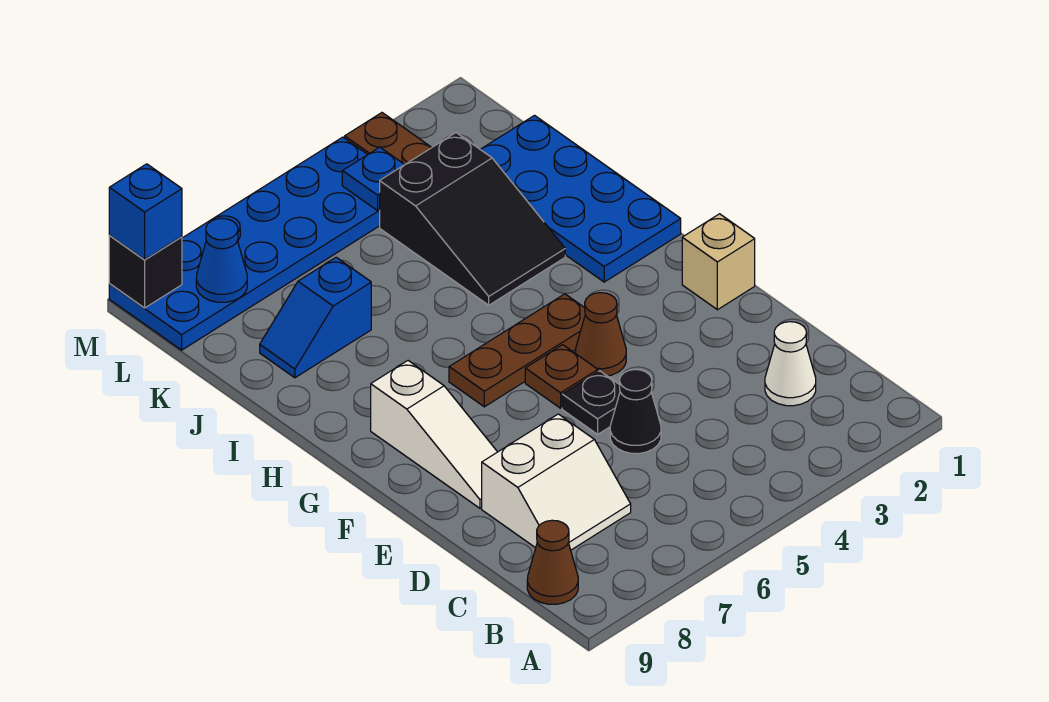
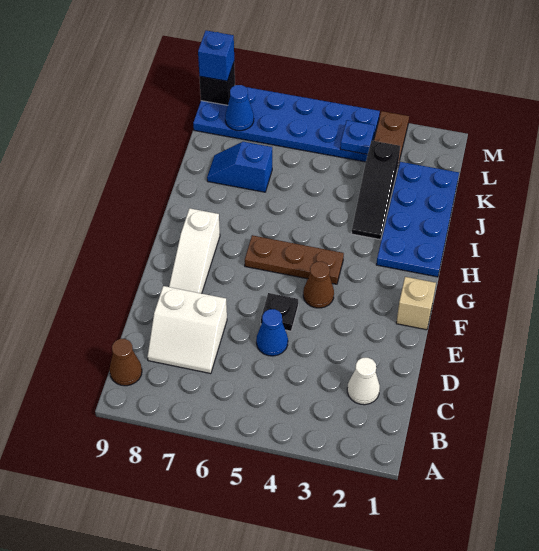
black cone D5 level 1 -> blue cone D5 level 1
brown plate F5 level 1 -> none
black slope I3:K4 level 1 top K -> black slope I3:K3 level 1 top K

